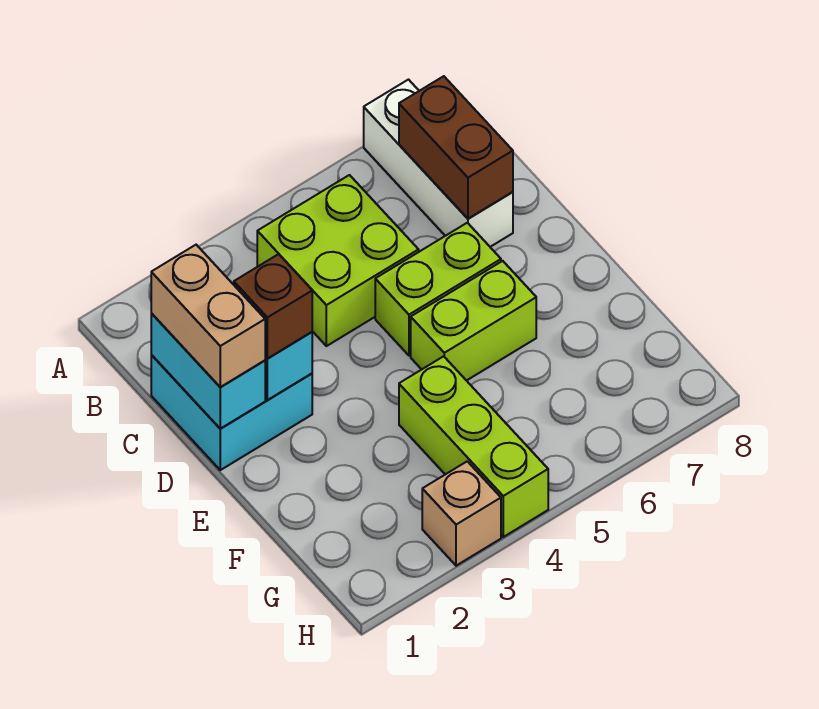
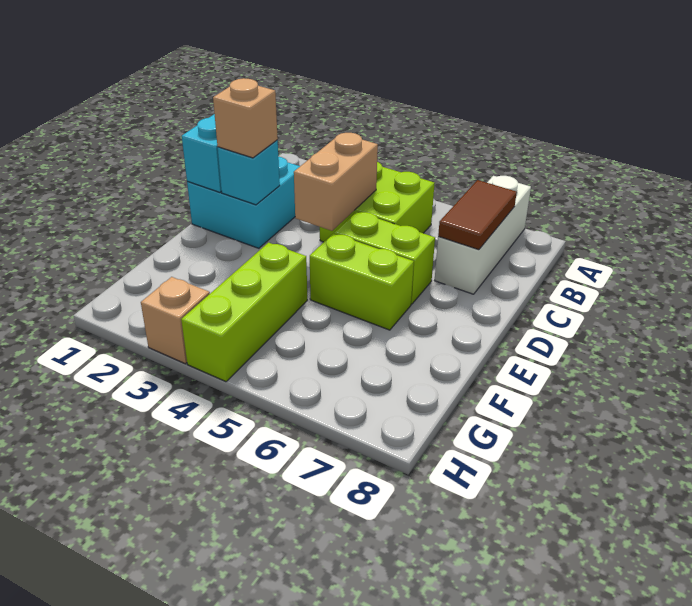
brown brick B7:C7 level 2 -> brown tile B7:C7 level 2
tan brick C1:D1 level 3 -> tan brick C4:D4 level 2
brown brick D2 level 3 -> tan brick D2 level 3

